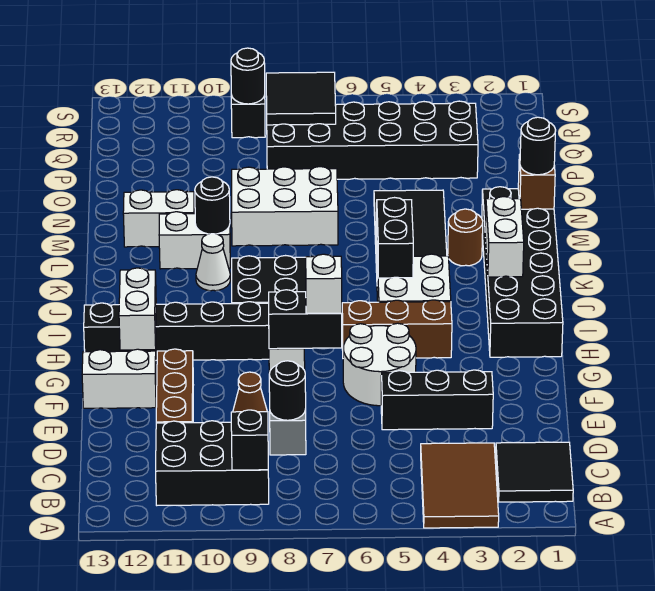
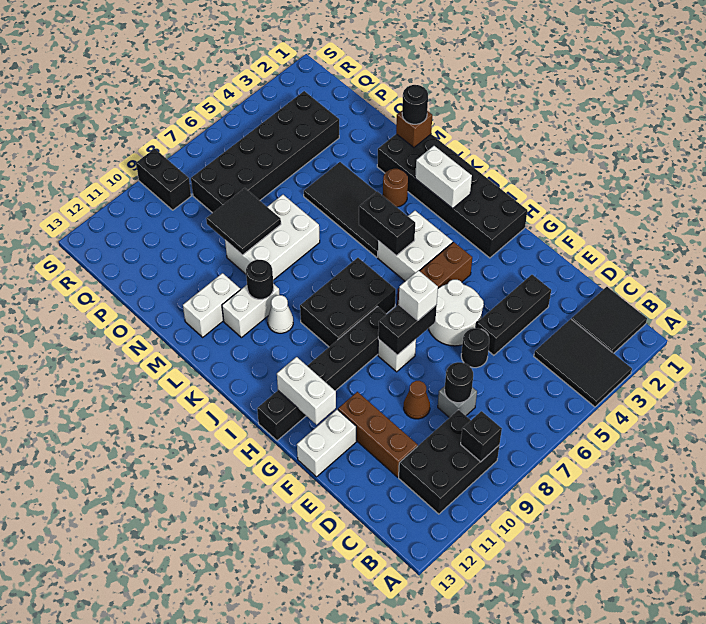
brown tile A3:C4 level 1 -> black tile A3:C4 level 1
black tile Q7:R8 level 2 -> black tile N8:O9 level 2
black round brick R9 level 2 -> black round brick E6 level 1

